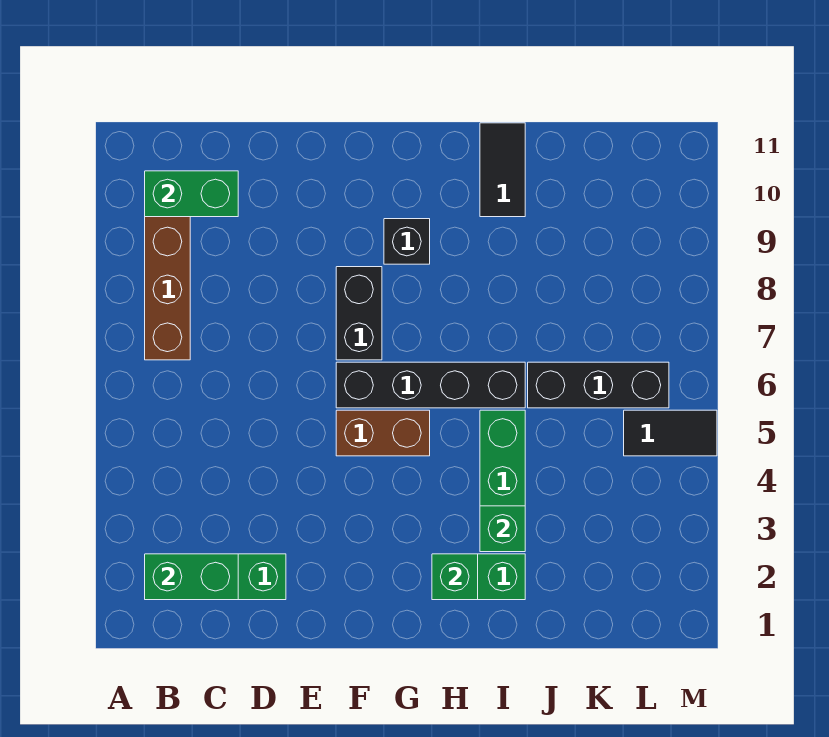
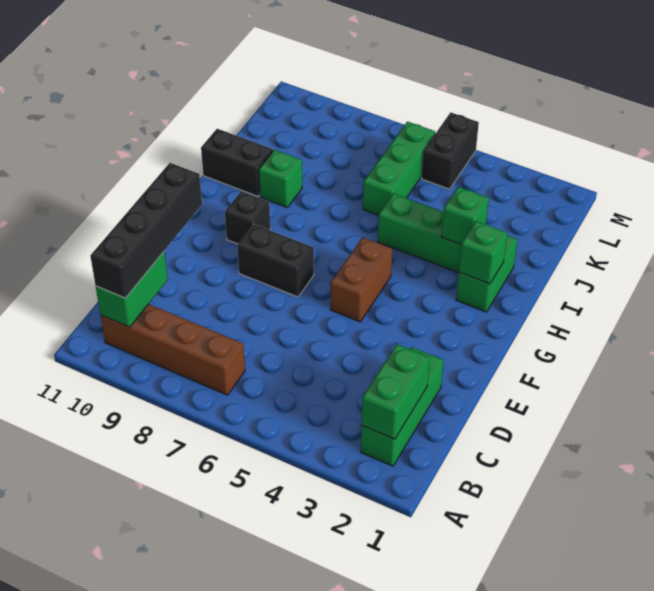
black brick F6:I6 level 1 -> black brick B10:E10 level 3
none -> green brick I9 level 1
black tile I10:I11 level 1 -> black brick I10:I11 level 1
black brick J6:L6 level 1 -> green brick J6:L6 level 1
black tile L5:M5 level 1 -> black brick L5:M5 level 1

